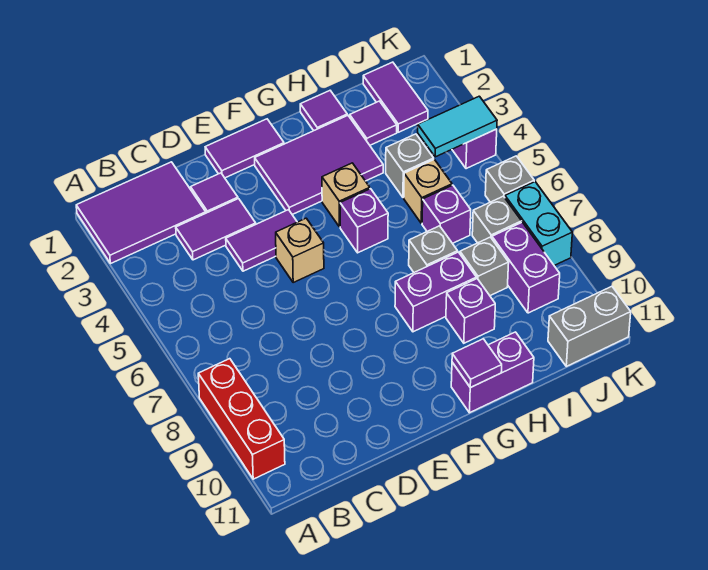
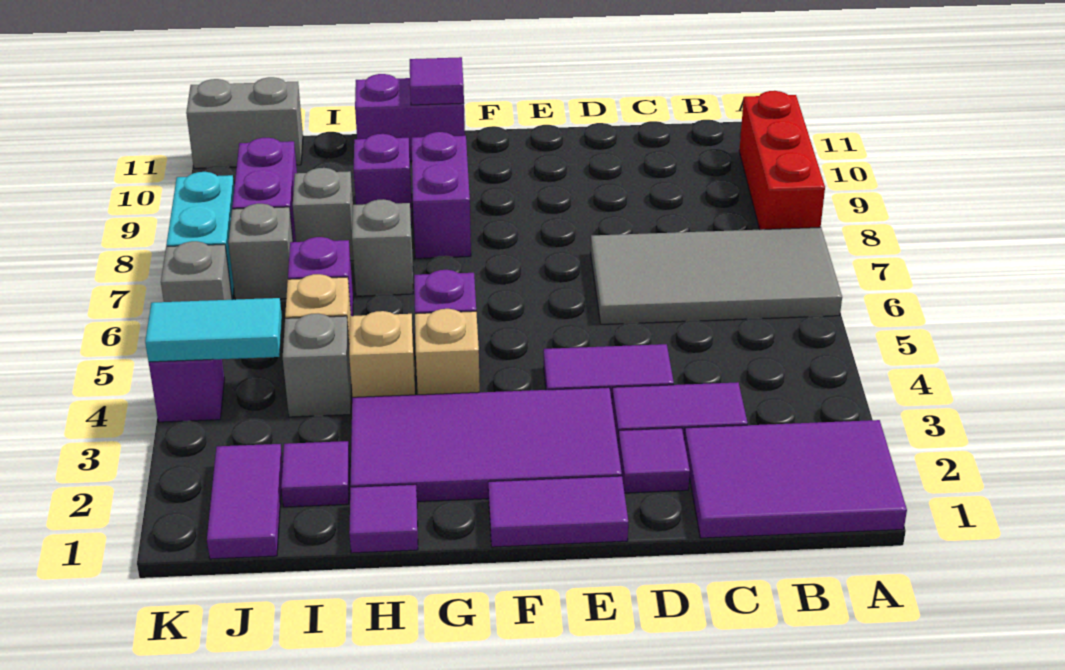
none -> grey tile A6:D7 level 1
tan brick E5 level 1 -> tan brick H4 level 1
purple tile F2:H3 level 1 -> purple tile E2:H3 level 1
purple brick G8:H8 level 1 -> purple brick G8:G9 level 1

